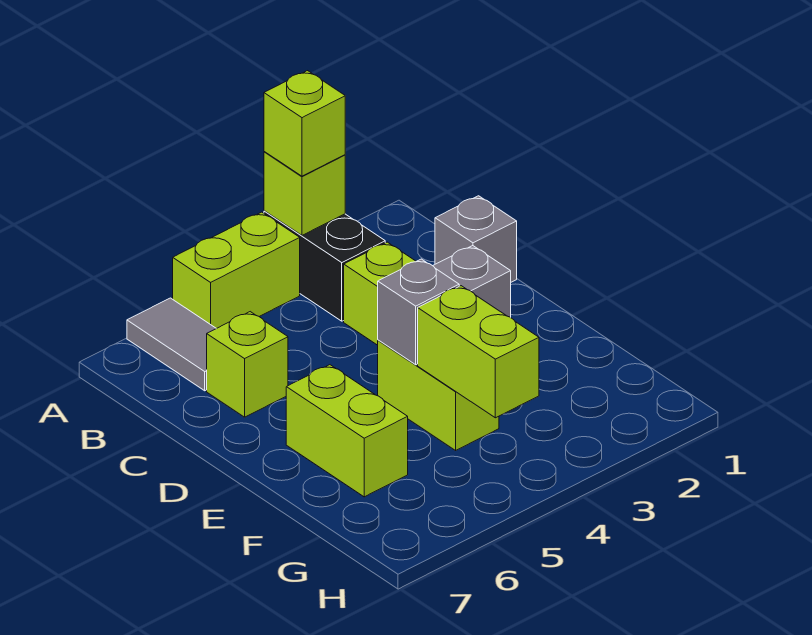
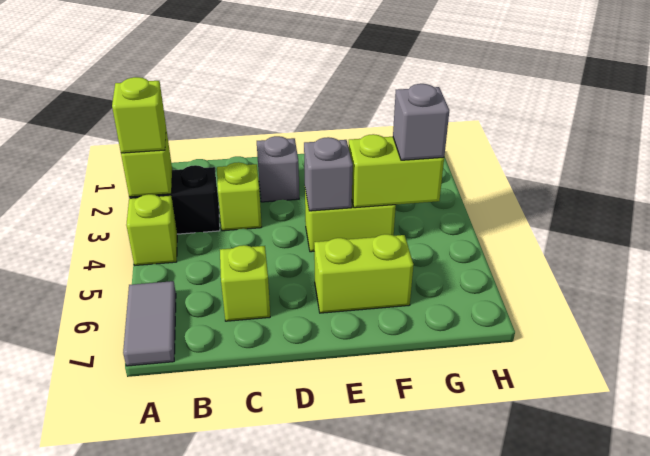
lime brick A4:A5 level 1 -> lime brick A4 level 1
grey tile A6:B6 level 1 -> grey tile A6:A7 level 1
grey brick C1 level 1 -> grey brick G4 level 3

